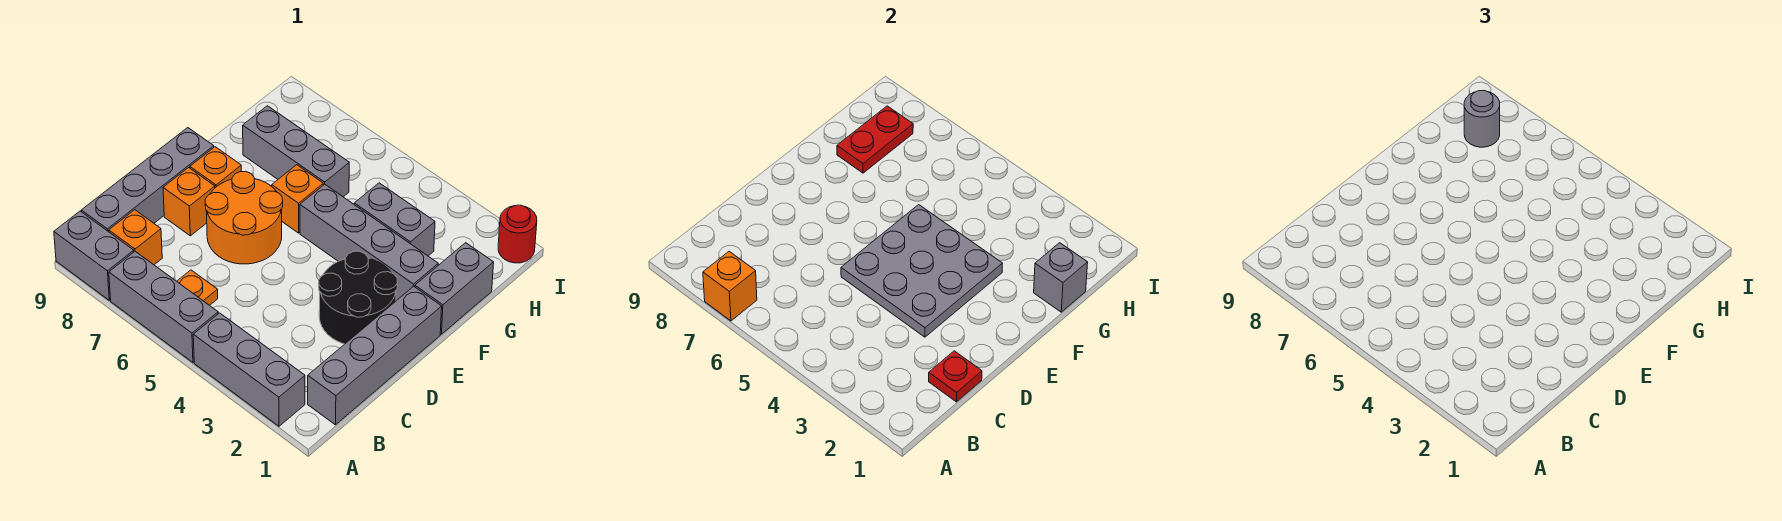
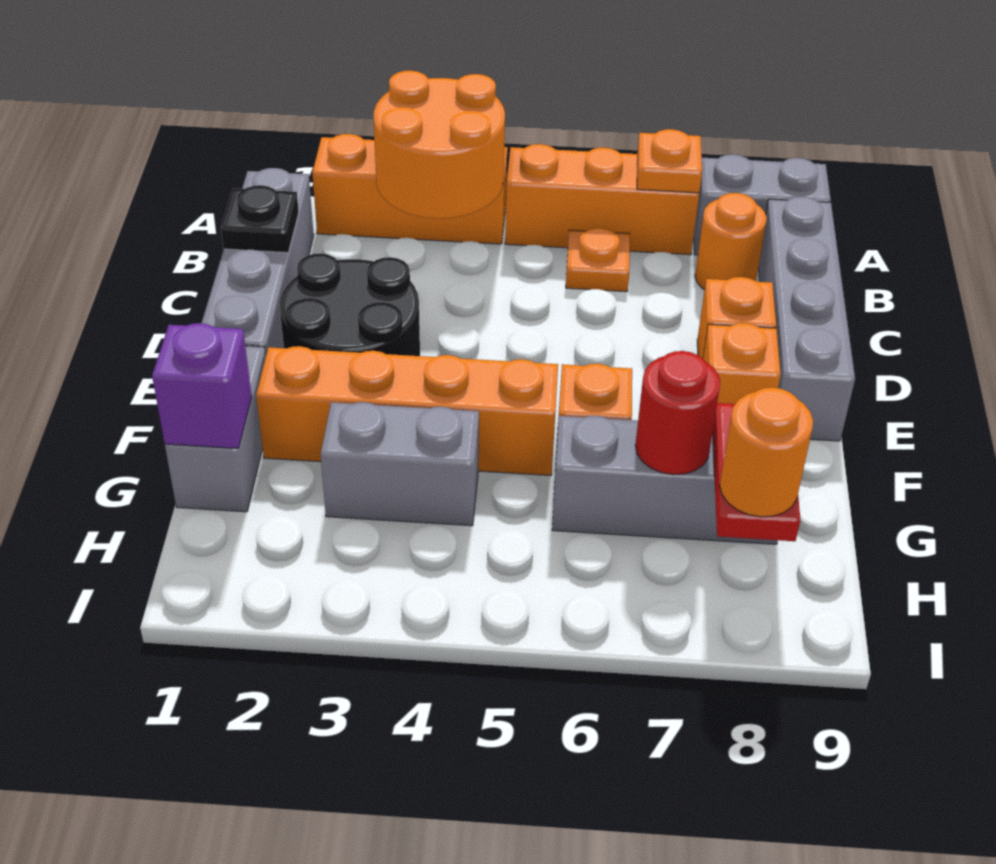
grey brick A2:A4 level 1 -> orange brick A2:A4 level 1
grey brick A5:A7 level 1 -> orange brick A5:A7 level 1
orange brick A7 level 2 -> orange plate A7 level 2
orange brick B8 level 1 -> orange round brick B8 level 1
red plate C1 level 2 -> black plate C1 level 2
grey plate D3:F5 level 2 -> none
orange round brick D6:E7 level 1 -> orange round brick A3:B4 level 2
grey brick F2:F5 level 1 -> orange brick F2:F5 level 1
grey brick G1 level 2 -> purple brick G1 level 2
grey round brick H8 level 3 -> orange round brick H8 level 3
red round brick I1 level 1 -> red round brick G7 level 2

